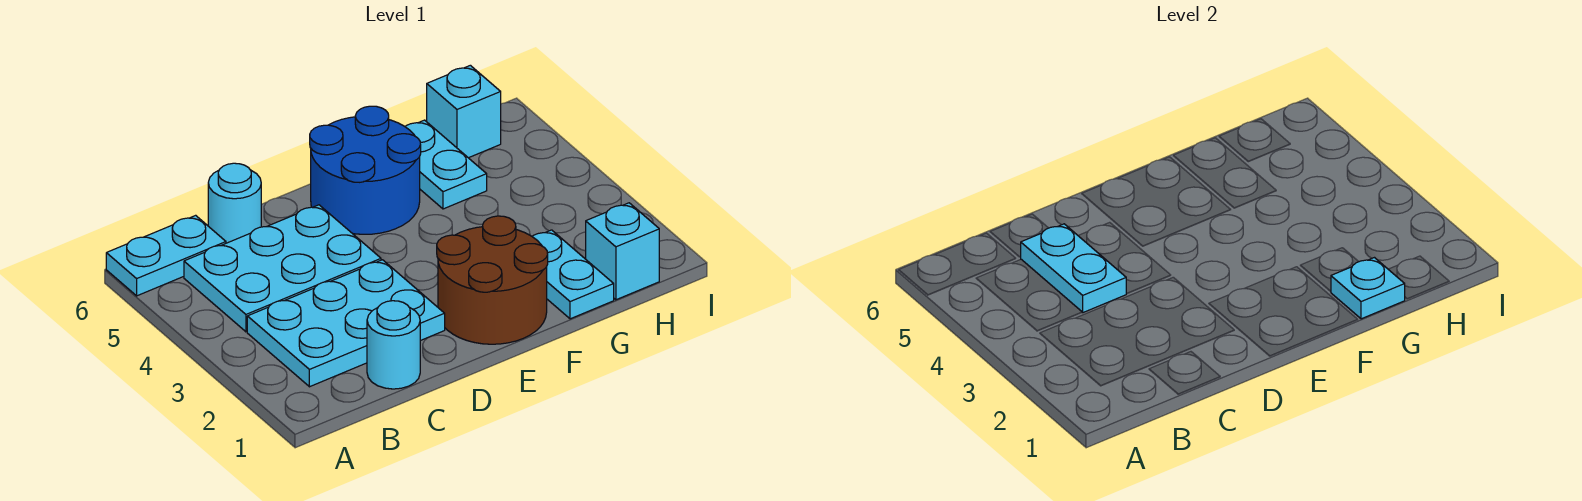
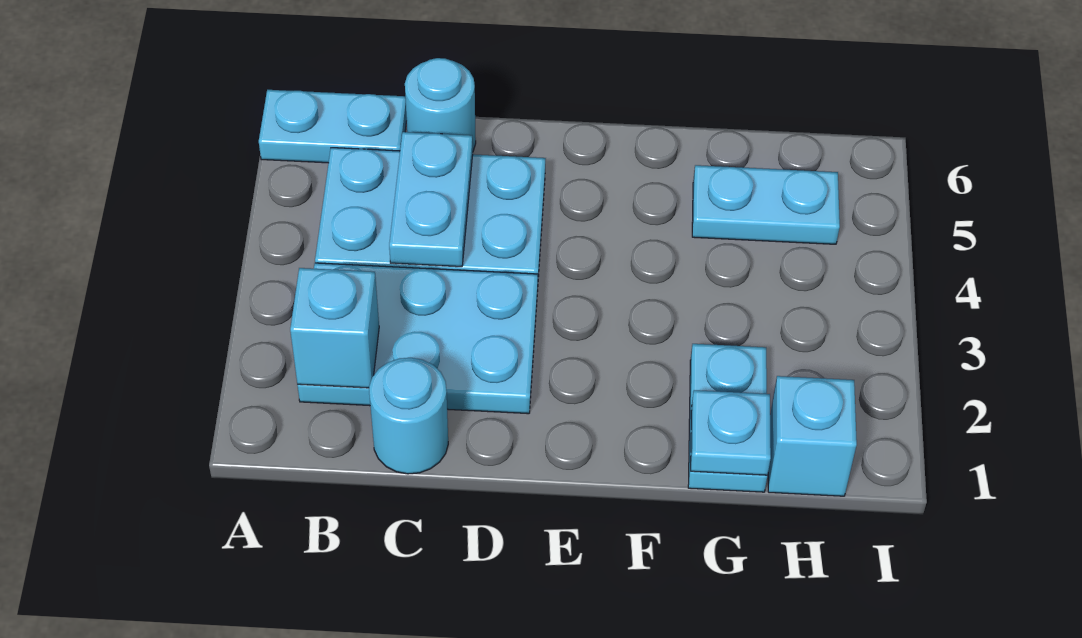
brown round brick E1:F2 level 1 -> none
blue round brick E5:F6 level 1 -> none
cyan plate G5:G6 level 1 -> cyan plate G5:H5 level 1
cyan brick H6 level 1 -> cyan brick B2 level 2

